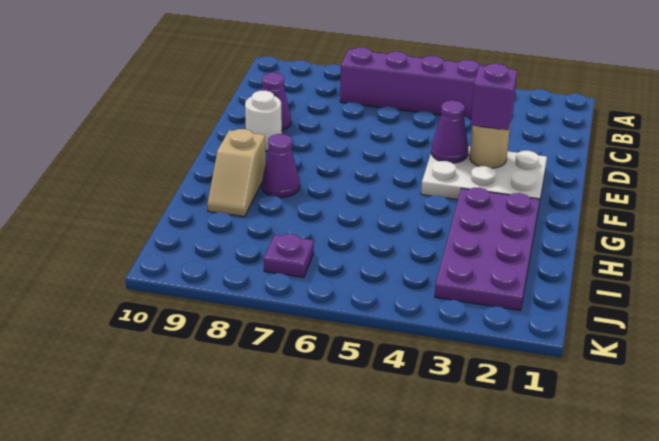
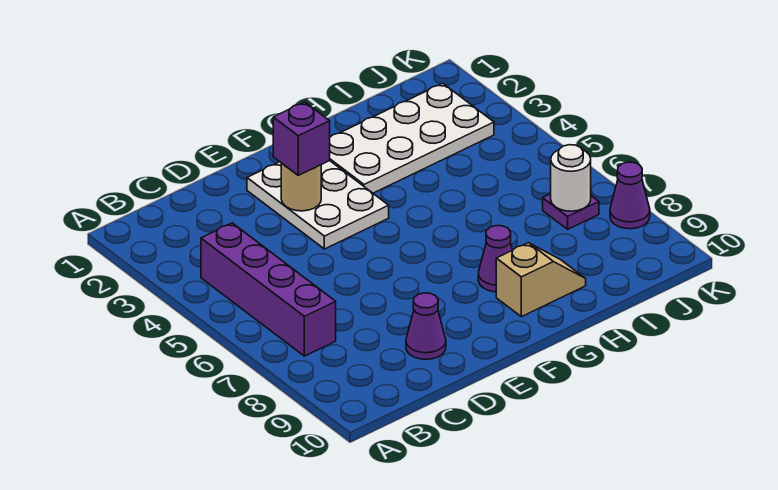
purple cone E4 level 2 -> purple cone K8 level 1
white round brick E9 level 1 -> white round brick J7 level 2
purple plate G2:J3 level 1 -> white plate G2:J3 level 1

